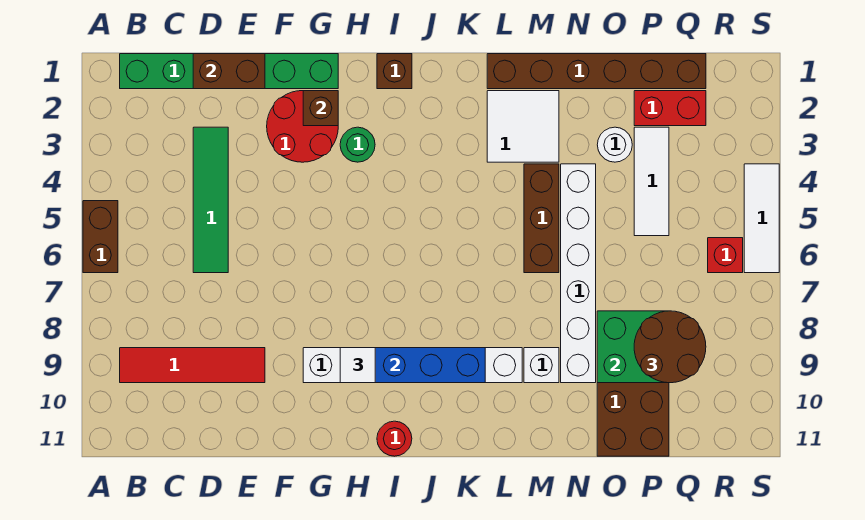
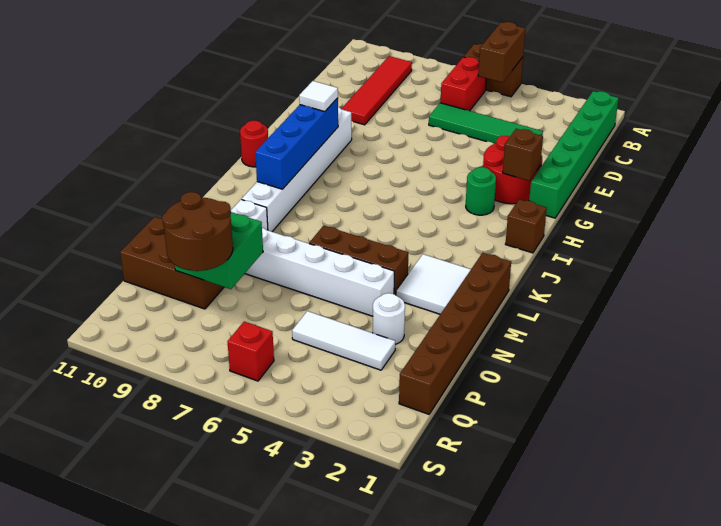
brown brick D1:E1 level 2 -> brown brick A5:B5 level 2
red brick P2:Q2 level 1 -> red brick B6:C6 level 1
white tile S4:S6 level 1 -> none

